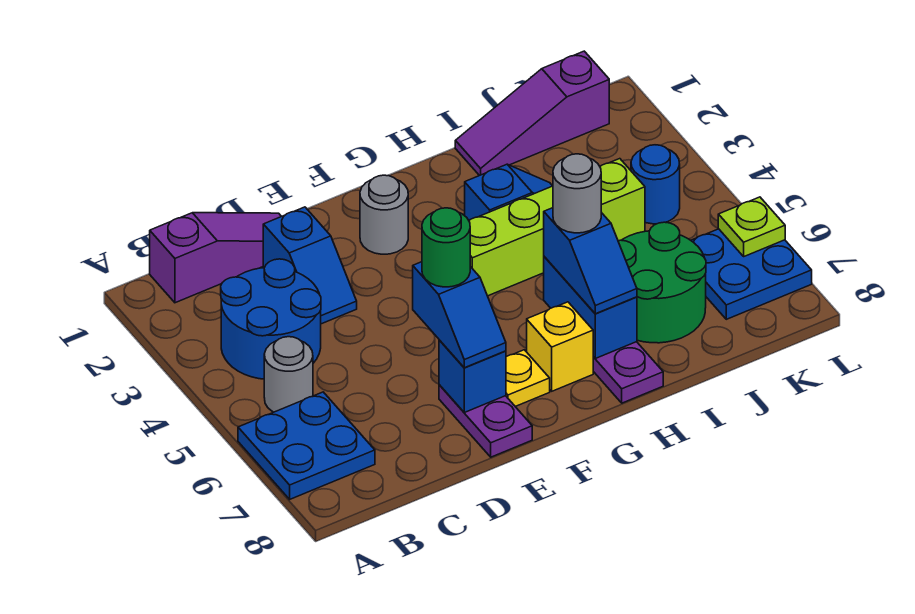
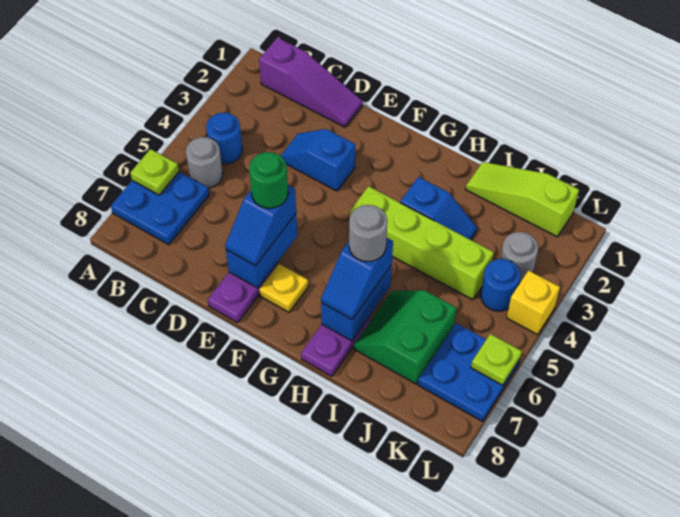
none -> lime plate A6 level 2
blue round brick B3:C4 level 1 -> blue round brick B4 level 1
blue slope D2:D3 level 1 top 2 -> blue slope D3:E3 level 1 top E
blue brick E7 level 2 -> blue brick E6:E7 level 2
grey round brick F2 level 1 -> grey round brick K3 level 1
yellow brick G7 level 1 -> yellow brick L4 level 1
purple slope I1:K1 level 1 top K -> lime slope I1:K1 level 1 top K
green round brick I6:J7 level 1 -> green slope I6:J7 level 1 top J

